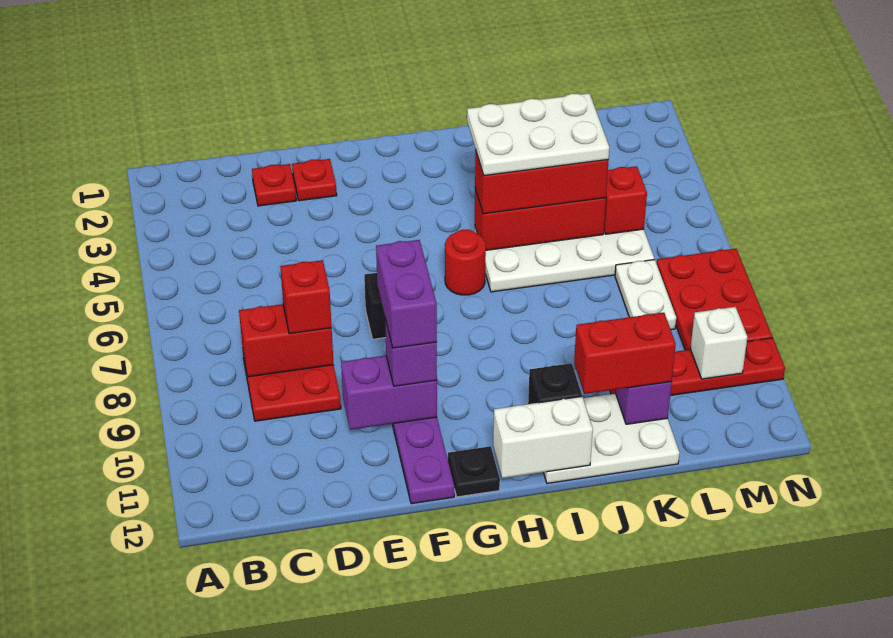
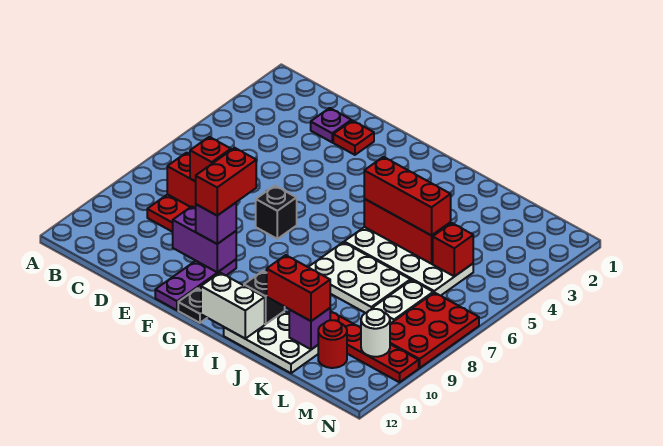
red plate D2 level 1 -> purple plate D2 level 1
purple brick F9:F10 level 4 -> red brick F9:F10 level 4
red round brick H6 level 1 -> red round brick L11 level 1
white plate I4:K5 level 4 -> white plate I7:K8 level 1
white brick M10 level 2 -> white round brick M10 level 2

